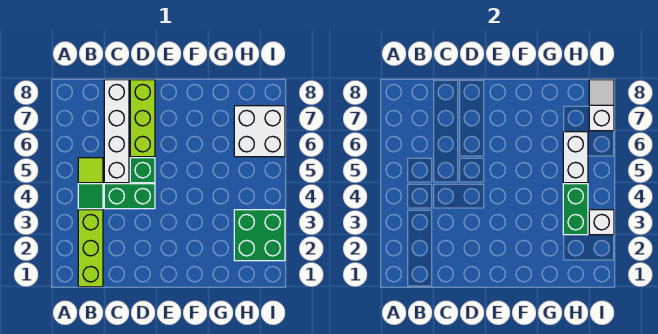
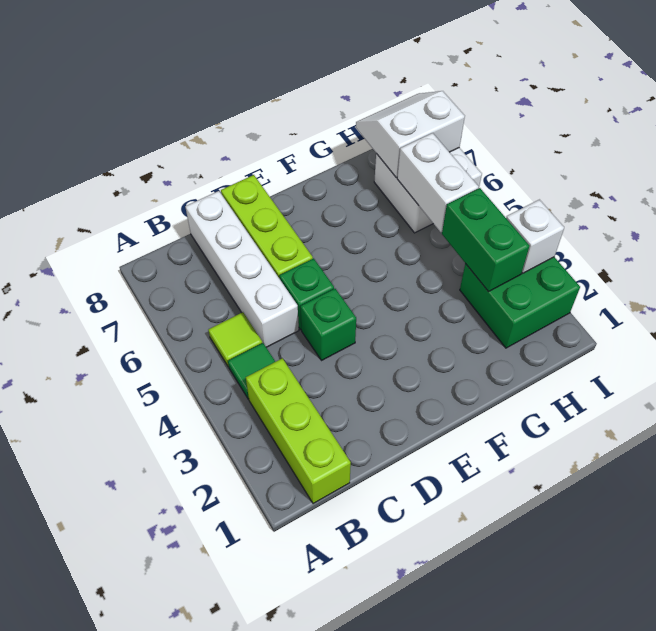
green brick C4:D4 level 1 -> green brick D4 level 1
white slope I7:I8 level 2 top 7 -> white slope H7:I8 level 2 top 7

